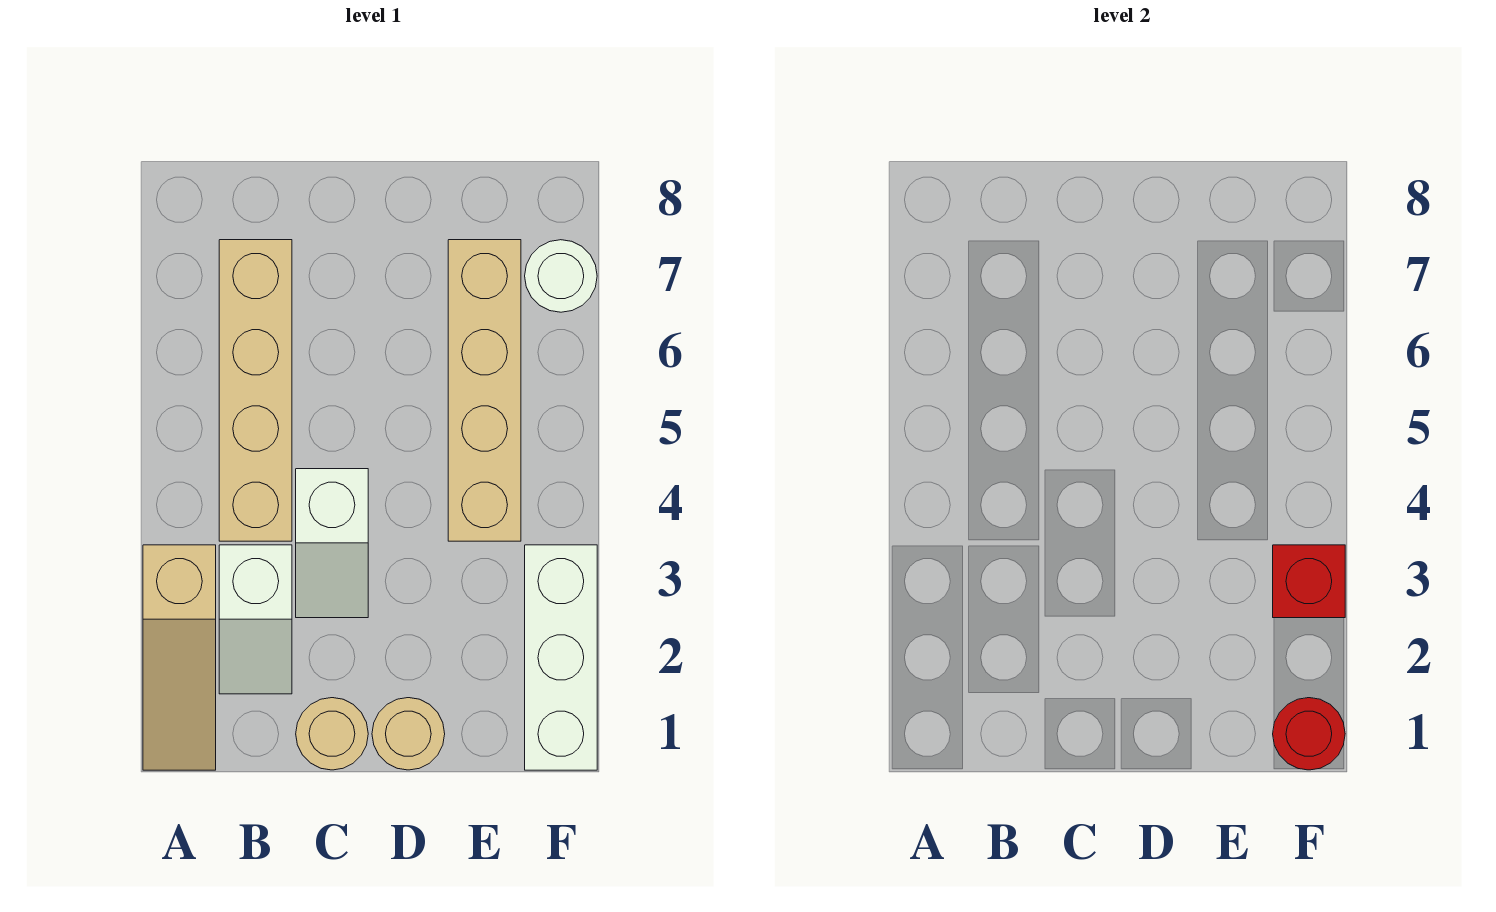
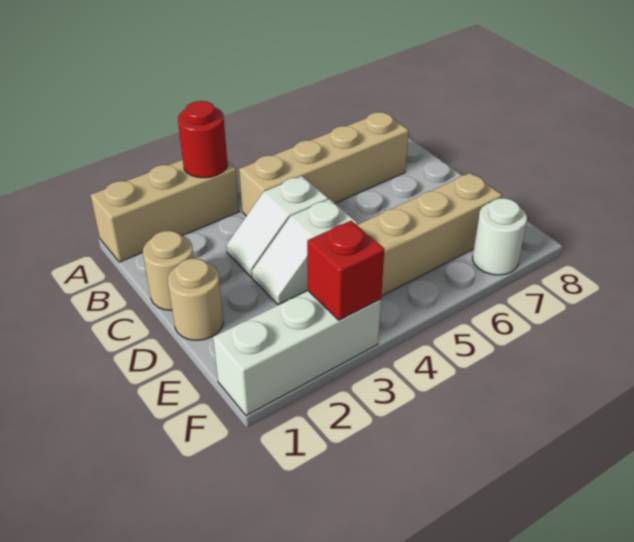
tan slope A1:A3 level 1 top 3 -> tan brick A1:A3 level 1
white slope B2:B3 level 1 top 3 -> white slope D3:D4 level 1 top 4
red round brick F1 level 2 -> red round brick A3 level 2

